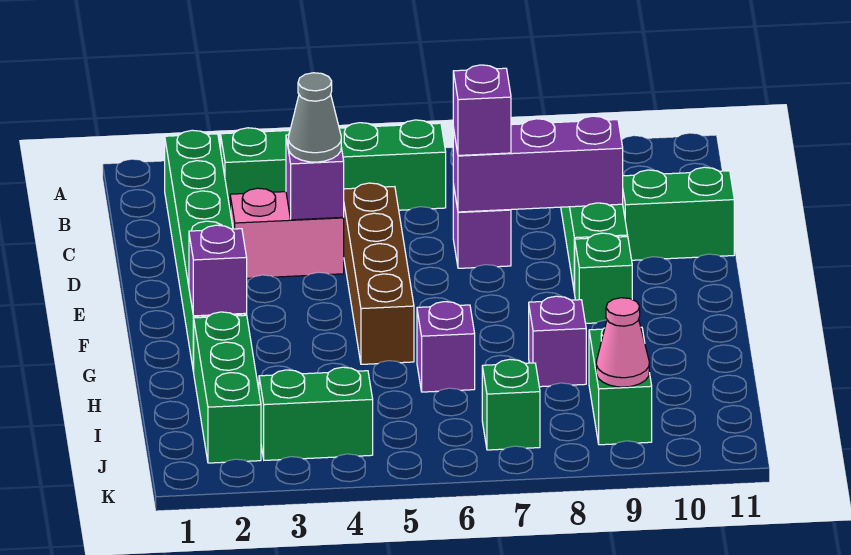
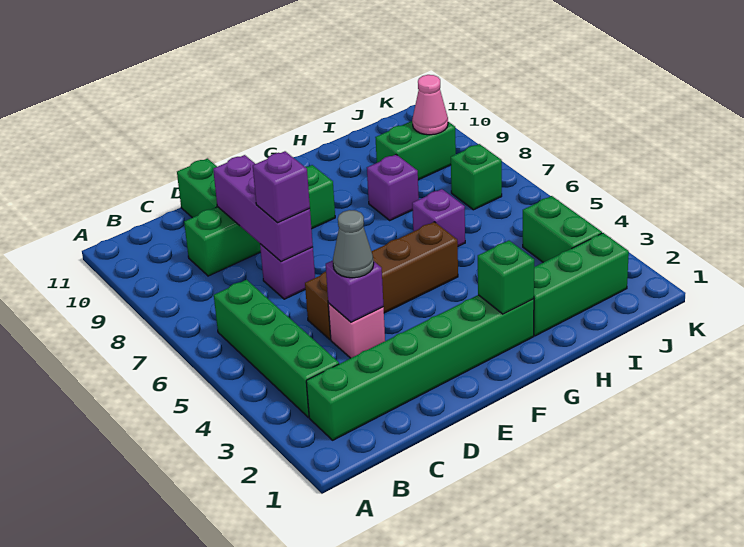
pink brick D3:D4 level 1 -> pink brick D4 level 1
purple brick G2 level 2 -> green brick G2 level 2

